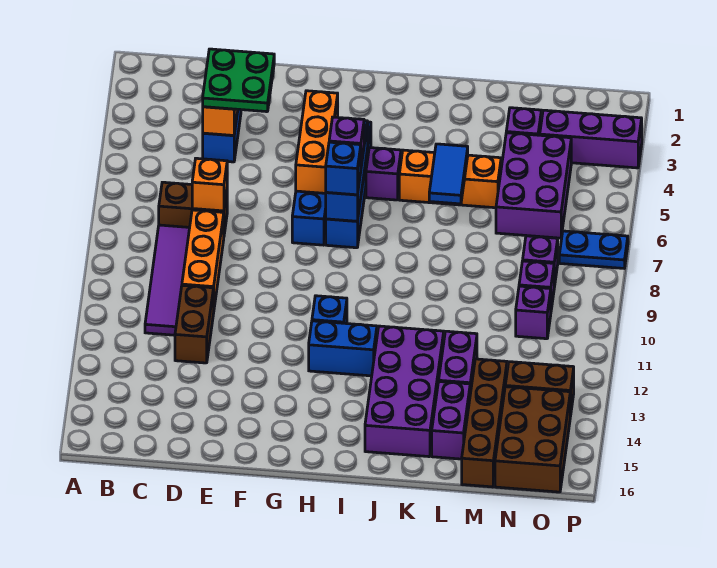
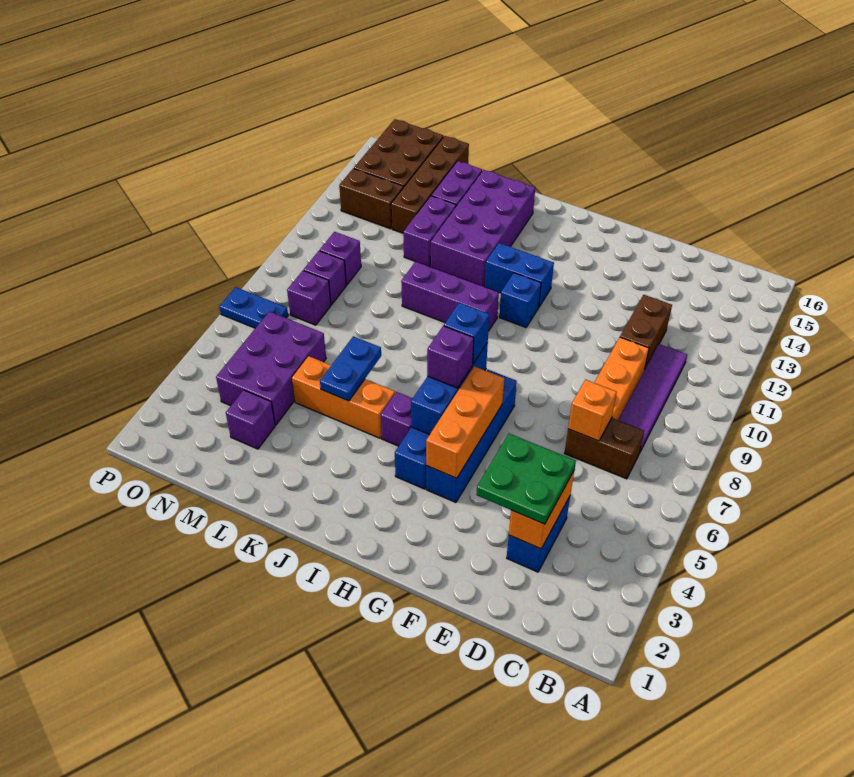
blue tile K5:K6 level 2 -> blue plate K5:K6 level 2
purple brick N3:P3 level 1 -> purple brick I10:K10 level 1

